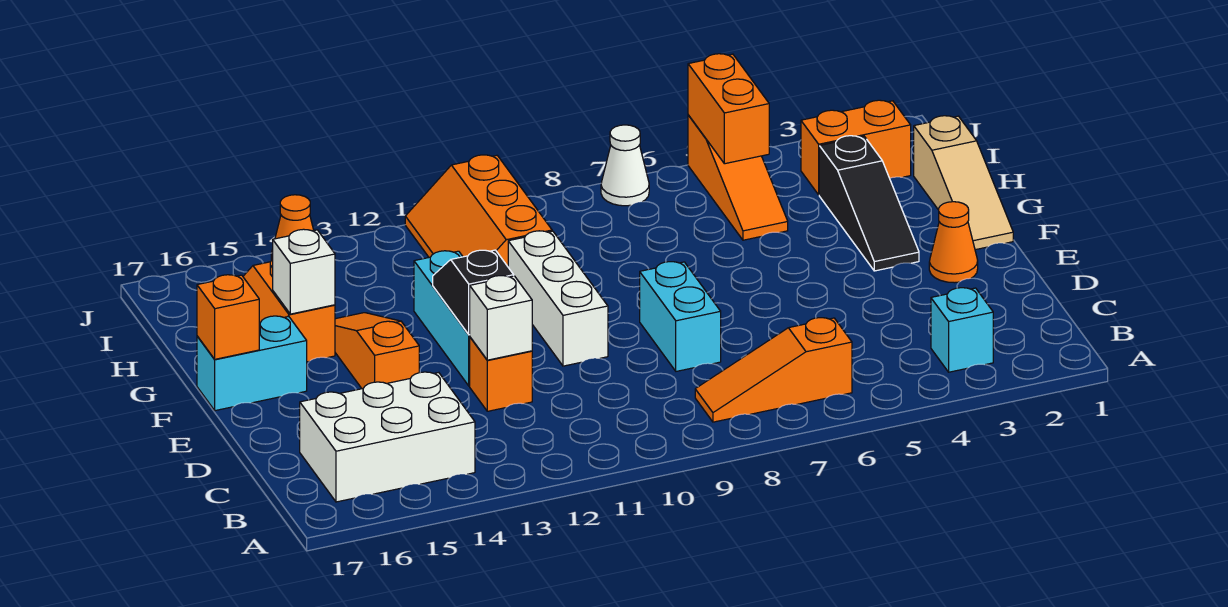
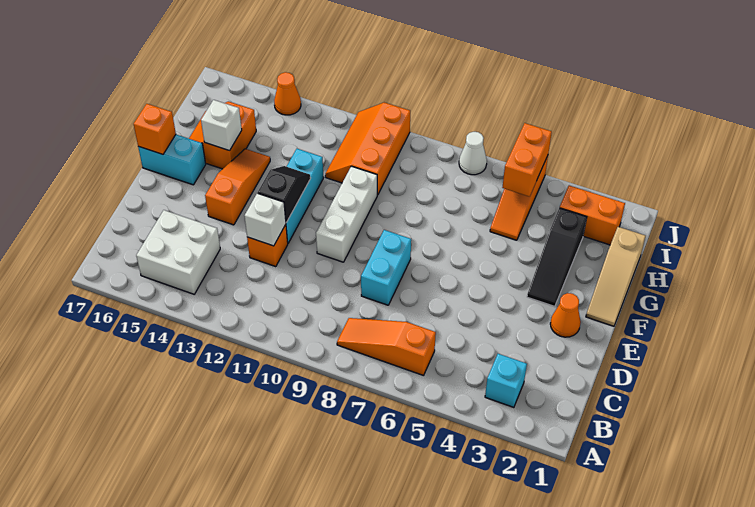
white brick B14:C16 level 1 -> white brick B14:C15 level 1

